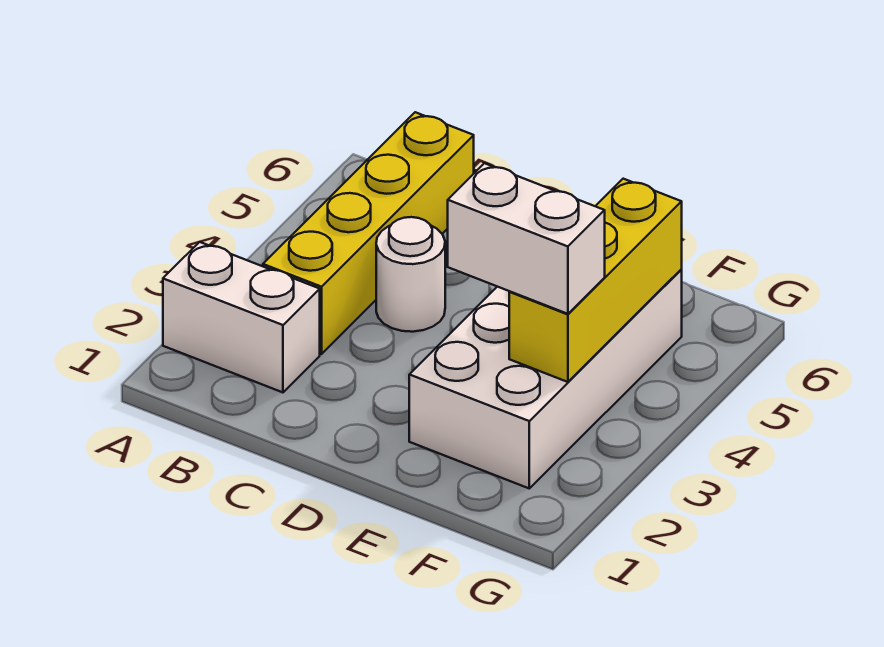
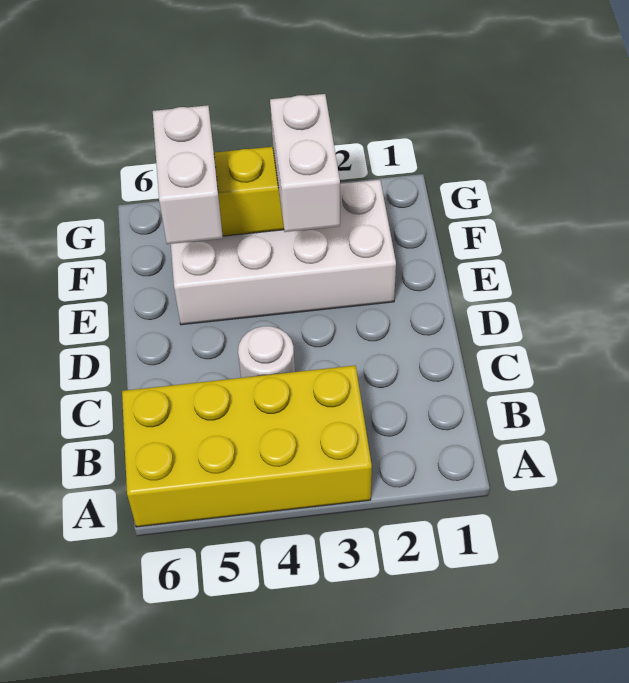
white brick A2:B2 level 1 -> white brick E5:F5 level 3
yellow brick B3:B6 level 1 -> yellow brick A3:B6 level 1

